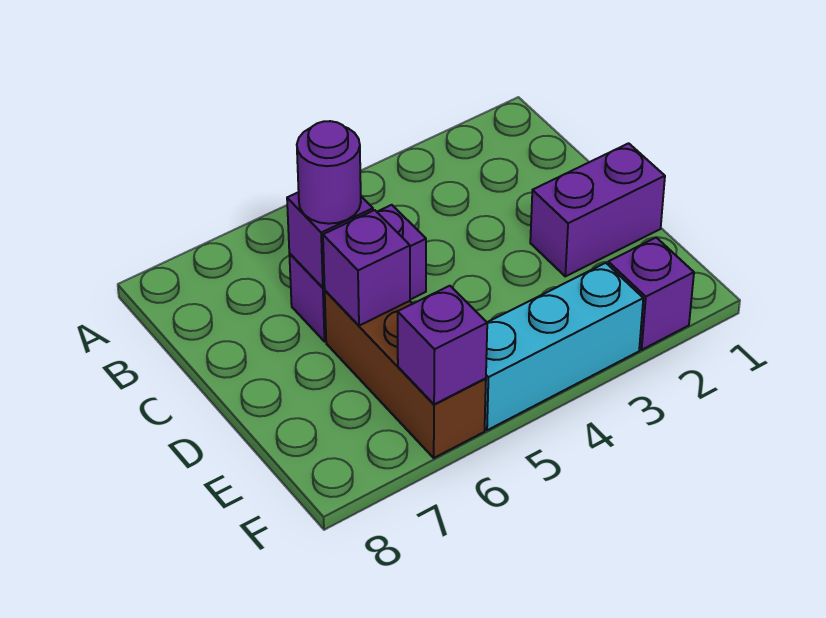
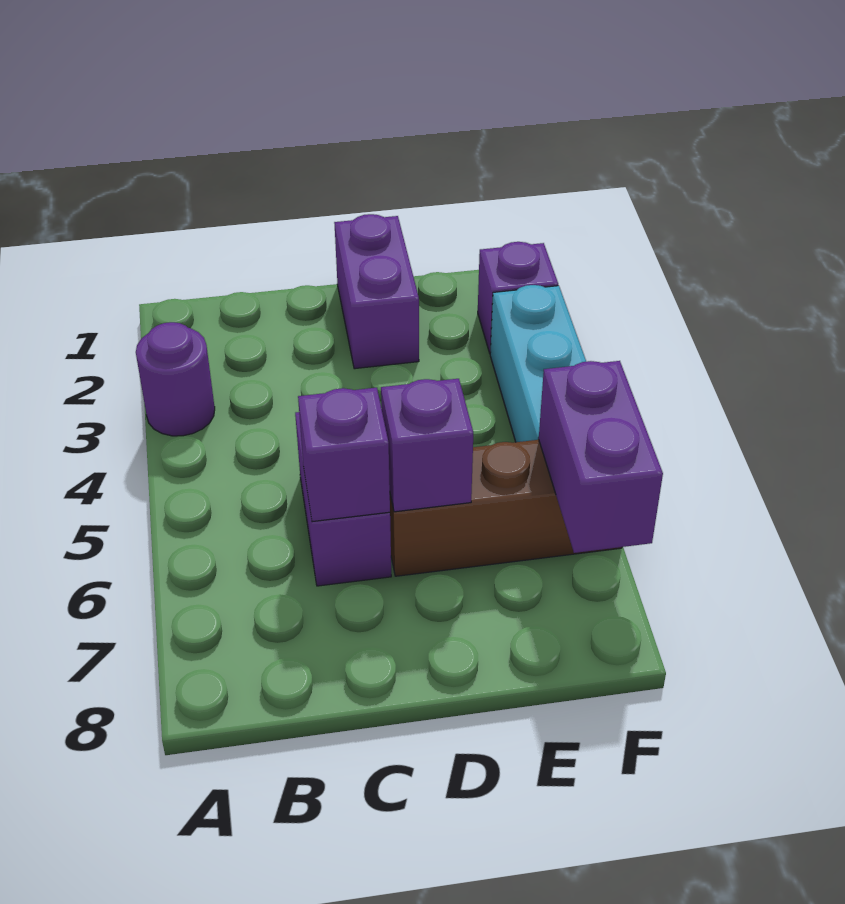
purple round brick C6 level 3 -> purple round brick A3 level 1
purple brick F6 level 2 -> purple brick F6:F7 level 2

